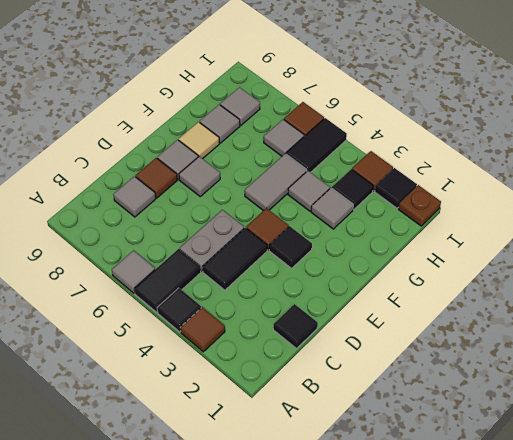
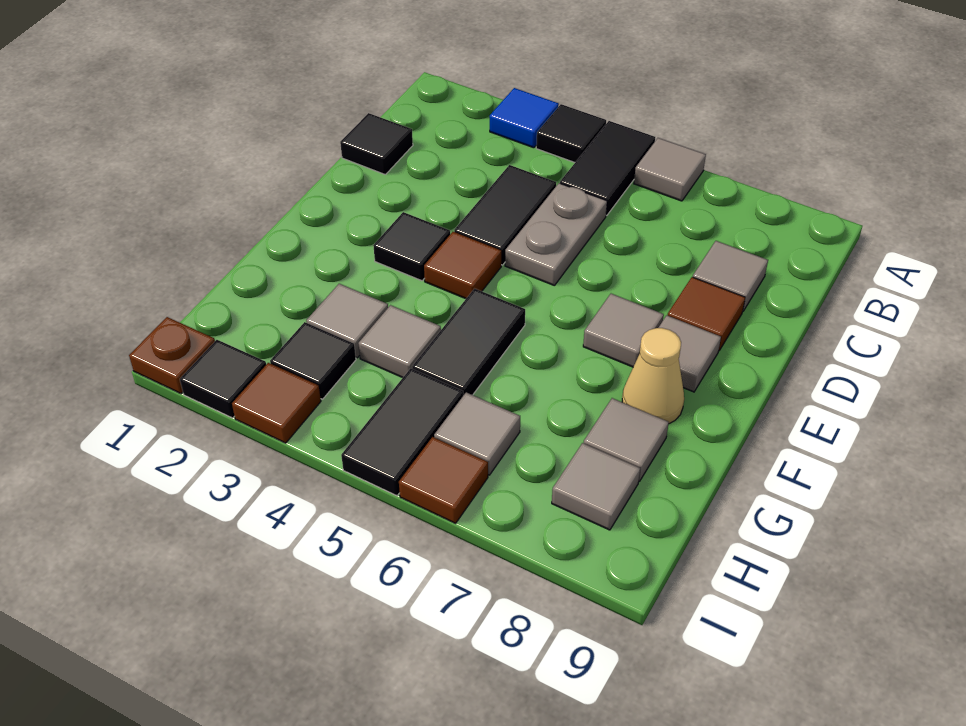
brown tile A3 level 1 -> blue tile A3 level 1
grey tile F5:G5 level 1 -> black tile F5:G5 level 1
tan tile F8 level 1 -> tan cone F8 level 1

